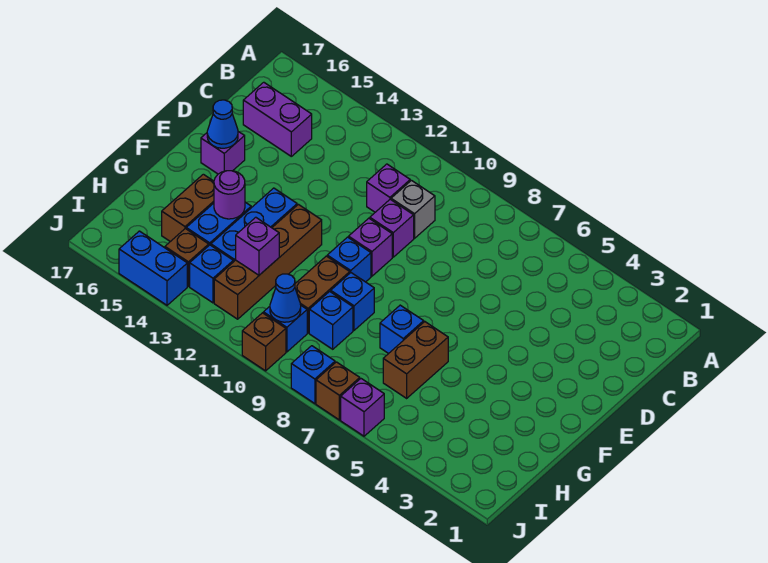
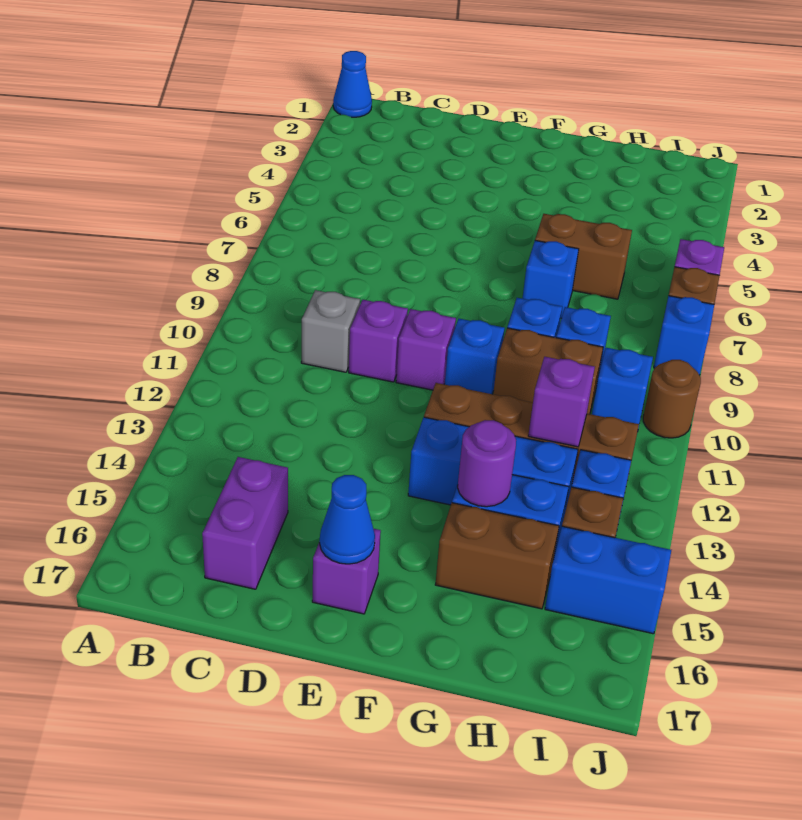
purple brick C11 level 1 -> none
blue cone I10 level 2 -> blue cone A1 level 1
brown brick J10 level 1 -> brown round brick J10 level 1
blue brick J14:J15 level 1 -> blue brick I15:J15 level 1

